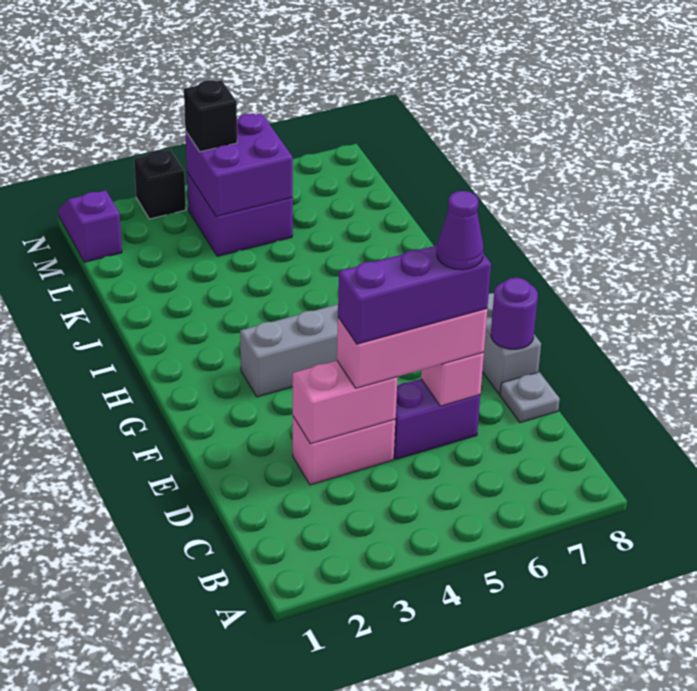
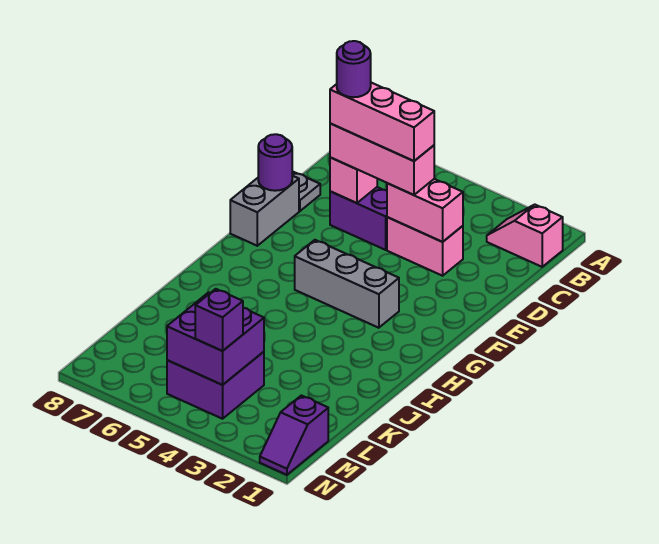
none -> pink slope B1:B2 level 1 top 1
purple brick D4:D6 level 4 -> pink brick D4:D6 level 4
purple cone D6 level 5 -> purple round brick D6 level 5
black brick M4 level 3 -> purple brick M4 level 3
black brick N3 level 1 -> none

